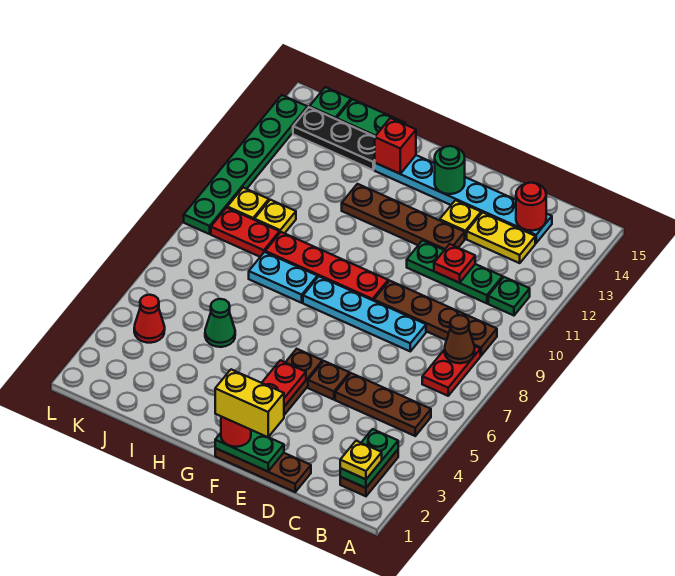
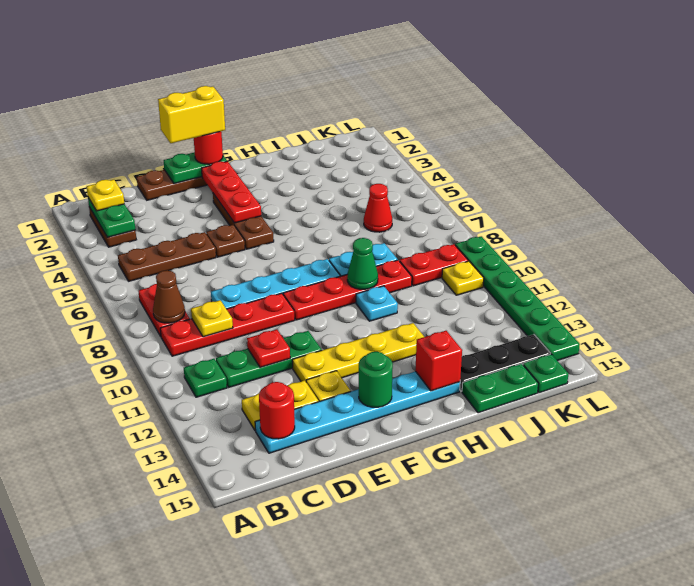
brown plate B9:E9 level 1 -> red plate B9:E9 level 1
brown plate E12:H12 level 1 -> yellow plate E12:H12 level 1
none -> cyan plate H10 level 1
green cone I5 level 1 -> green cone H9 level 2
yellow plate J10 level 1 -> yellow plate C9 level 2
red cone K4 level 1 -> red cone J6 level 1

